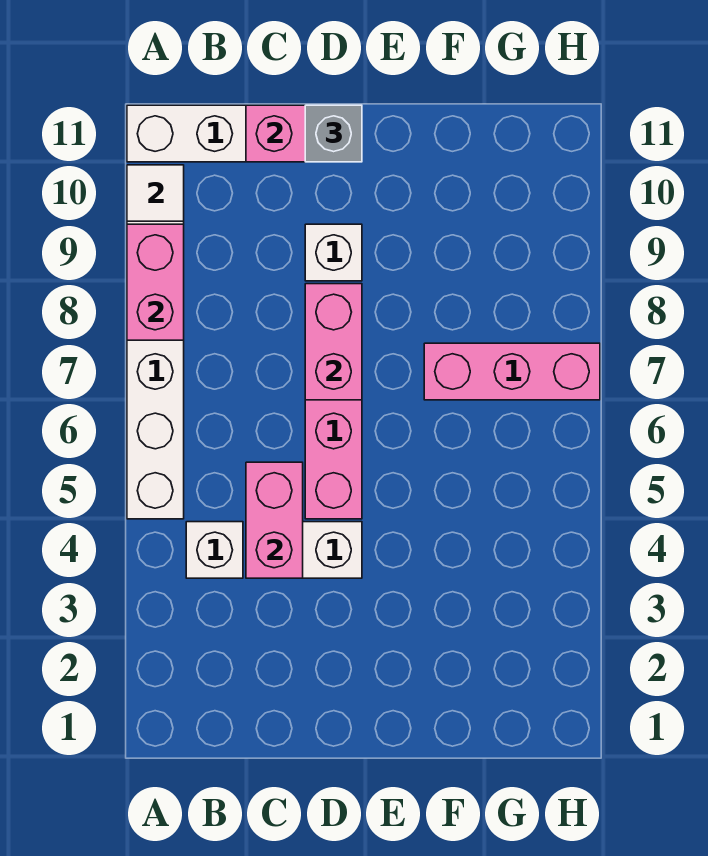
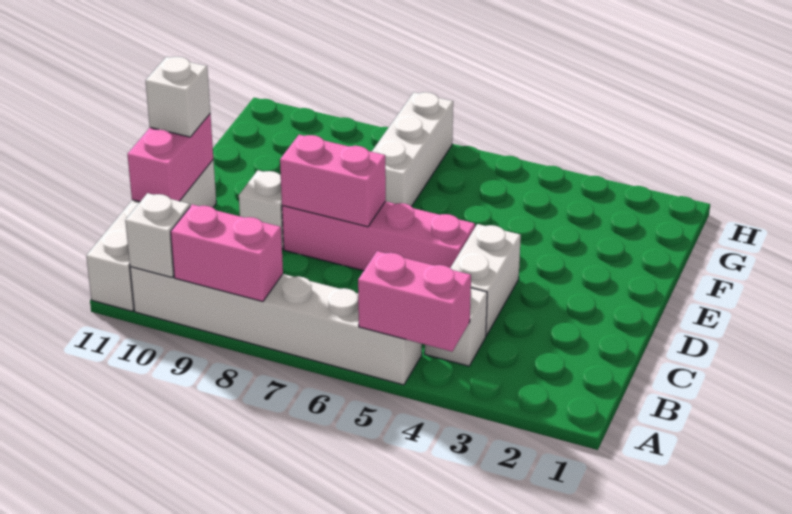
white tile A10 level 2 -> white brick A10 level 2
pink brick C4:C5 level 2 -> pink brick A4:A5 level 2
grey brick D11 level 3 -> white brick D11 level 3
pink brick F7:H7 level 1 -> white brick F7:H7 level 1

